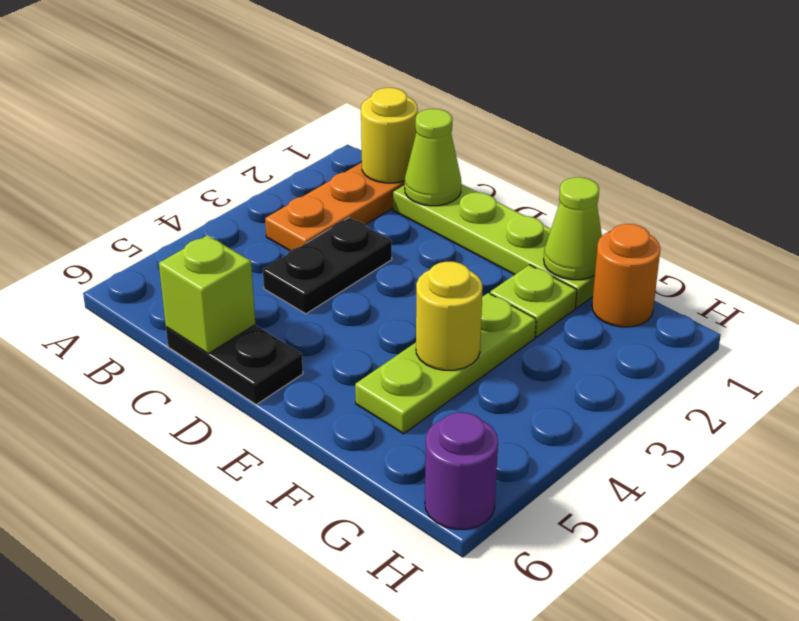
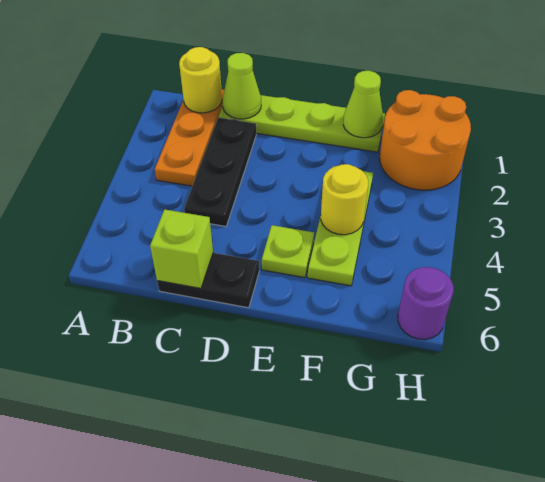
black plate C3:C4 level 1 -> black plate C2:C4 level 1
lime plate F2 level 1 -> lime plate E5 level 1
orange round brick G1 level 1 -> orange round brick G1:H2 level 1

